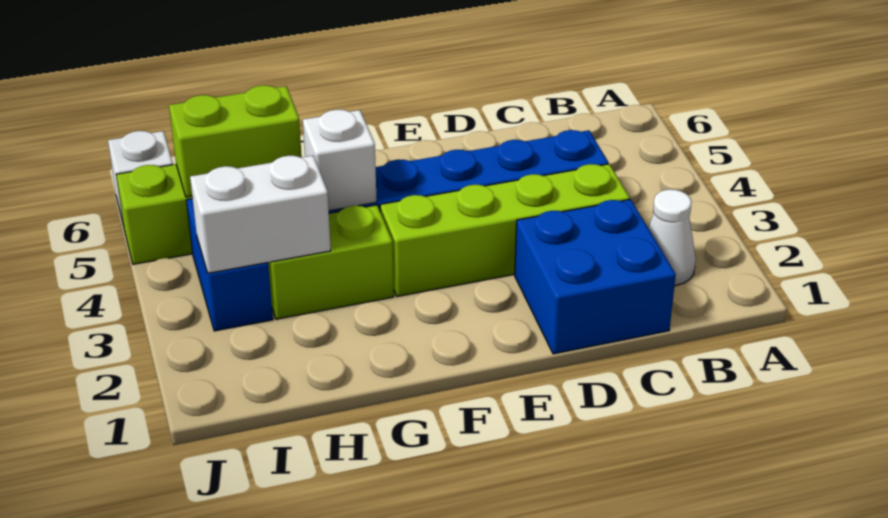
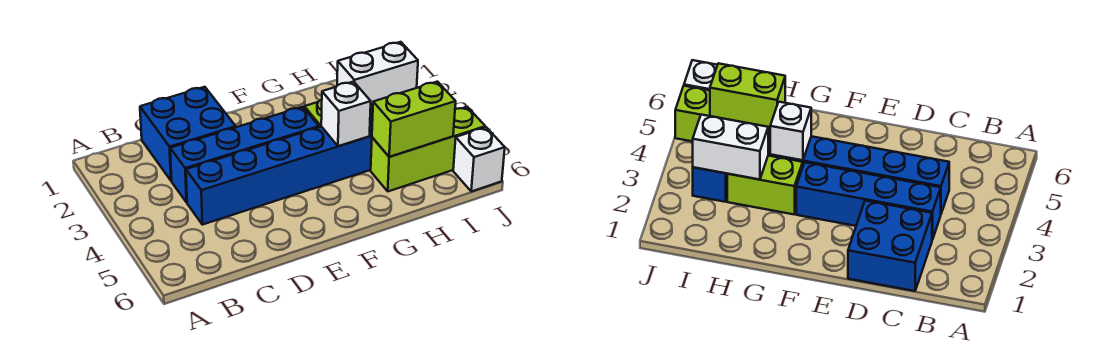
white cone B2 level 1 -> none
lime brick C3:F3 level 1 -> blue brick C3:F3 level 1

